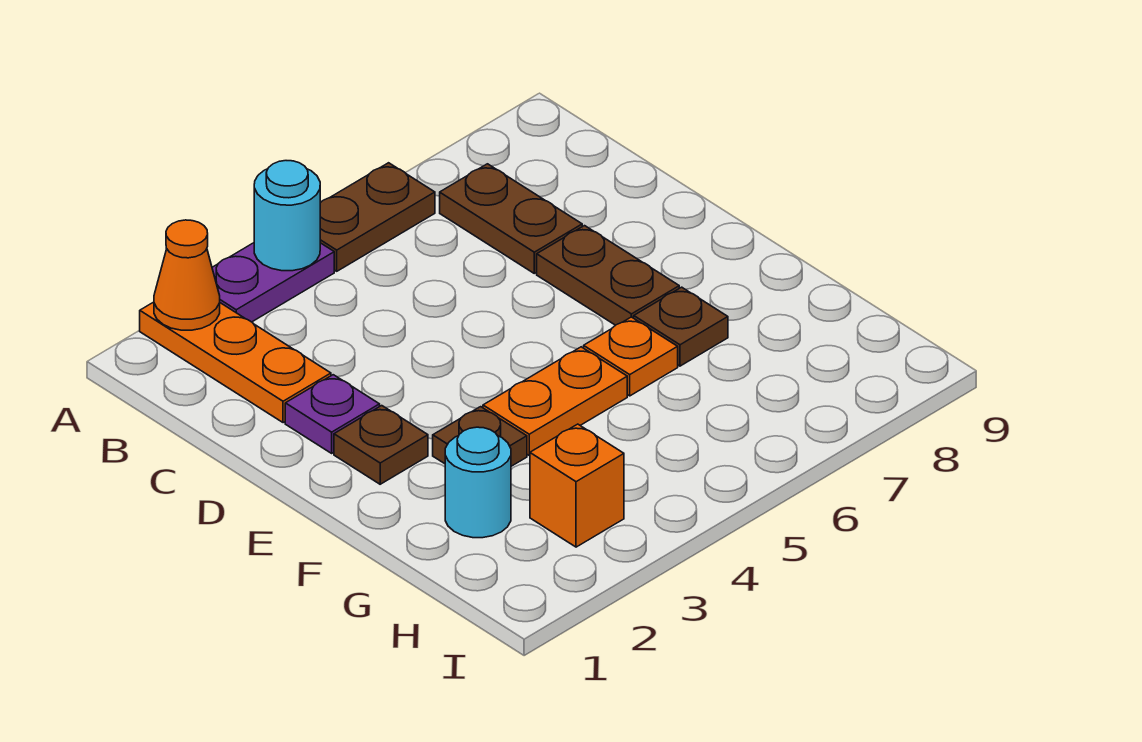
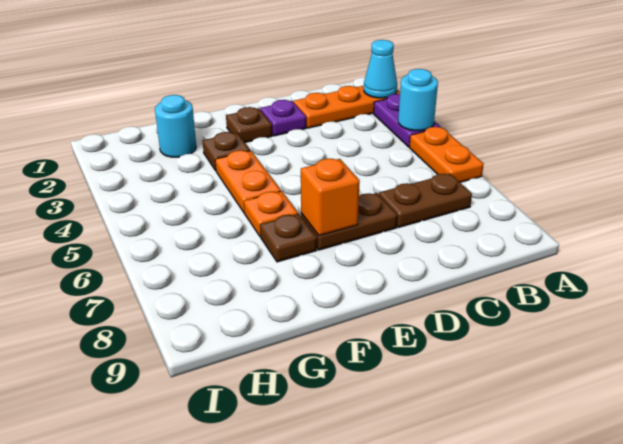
orange cone A2 level 2 -> cyan cone A2 level 2
brown plate A5:A6 level 1 -> orange plate A5:A6 level 1
orange brick H3 level 1 -> orange brick E7 level 2

